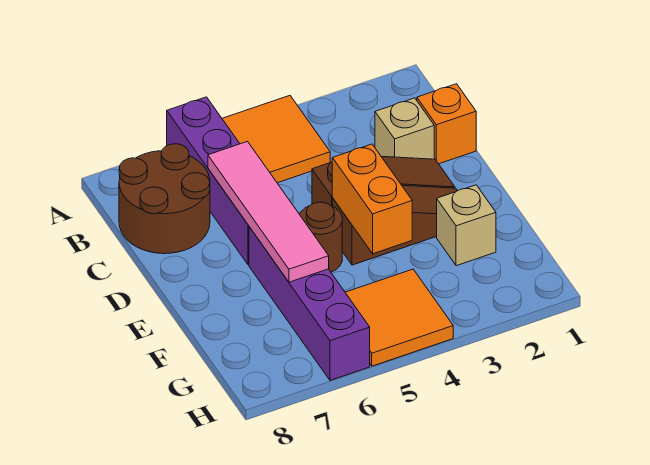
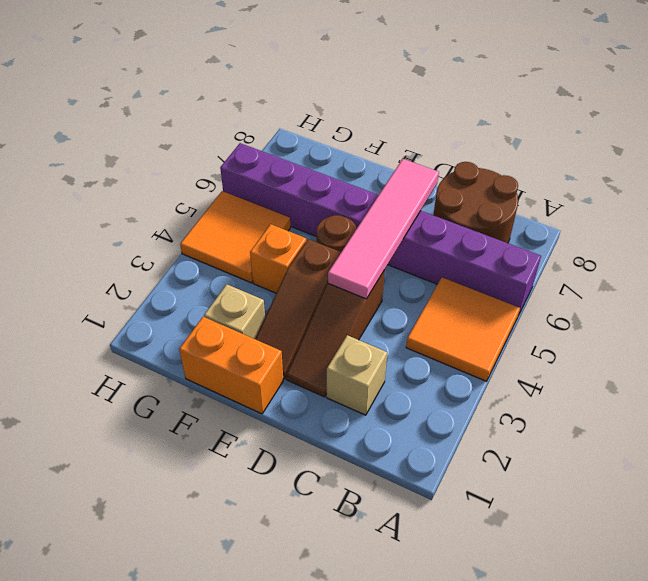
orange brick C1 level 1 -> orange brick F4 level 1
pink tile C6:F6 level 2 -> pink tile D4:D7 level 2
orange brick E4:F4 level 2 -> orange brick E1:F1 level 1

